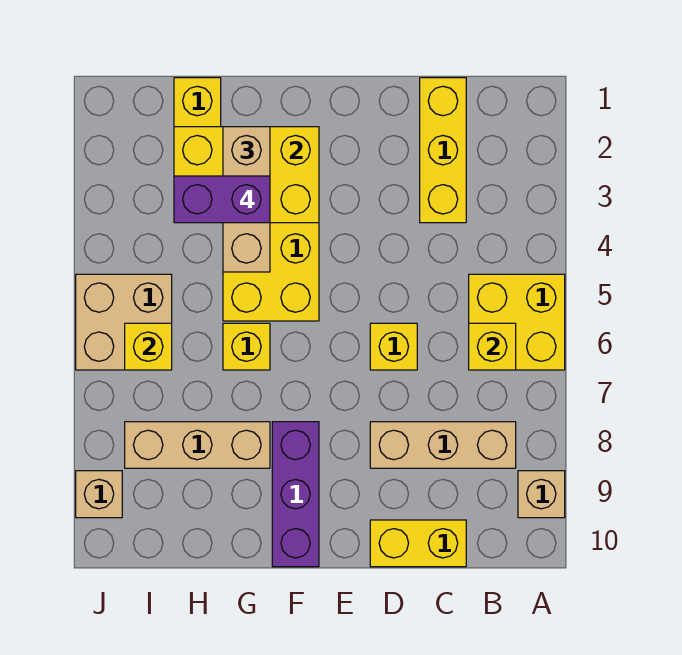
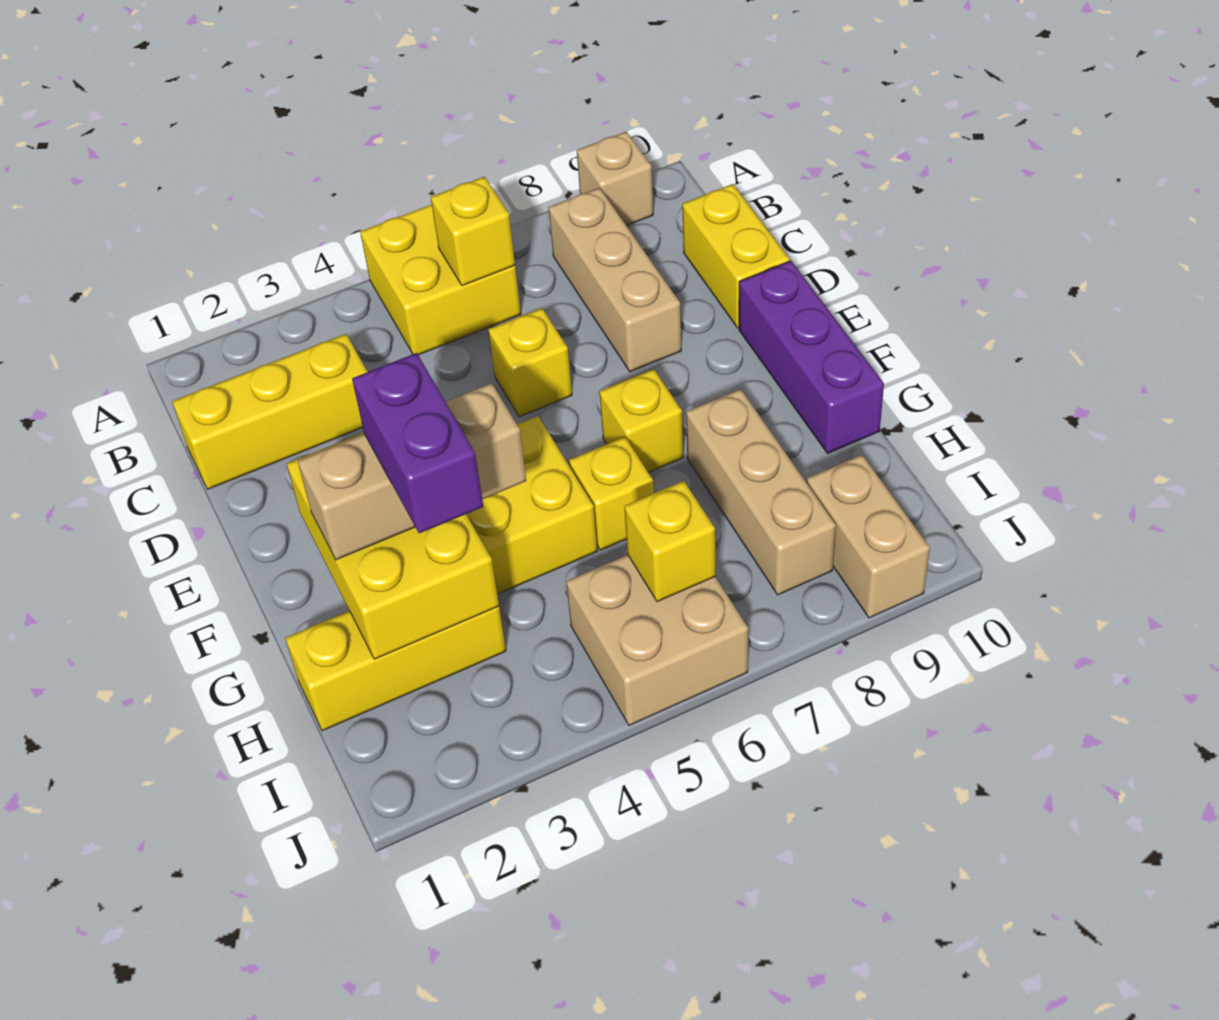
none -> yellow brick F7 level 1
purple brick F8:F10 level 1 -> purple brick E10:G10 level 1
tan brick J9 level 1 -> tan brick I9:J9 level 1

